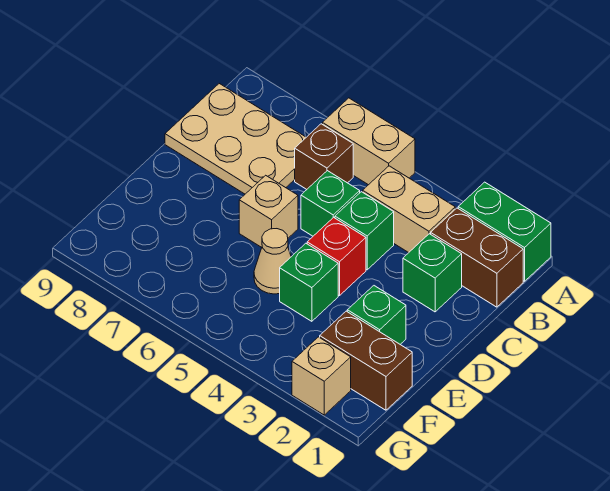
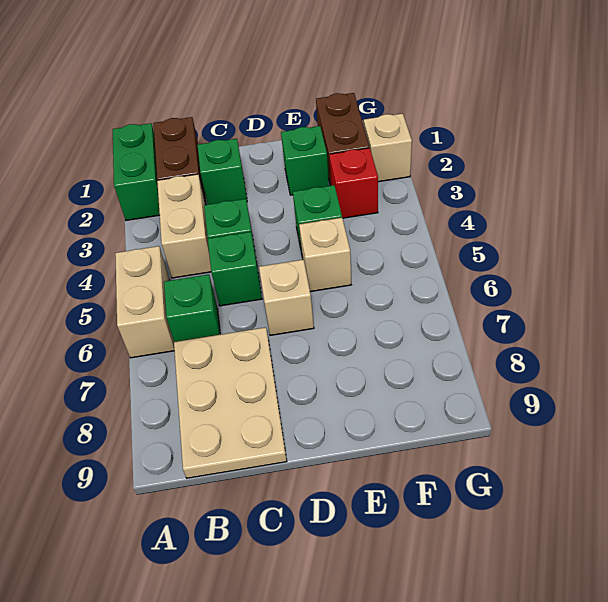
brown brick B6 level 1 -> green brick B6 level 1
red brick D4 level 1 -> red brick F3 level 1
tan cone E5 level 1 -> tan brick E5 level 1

